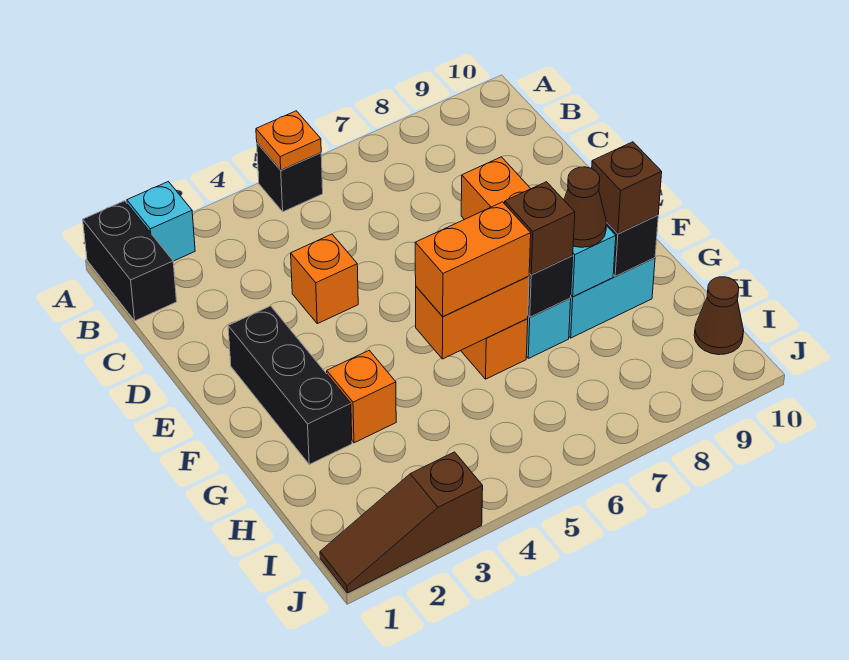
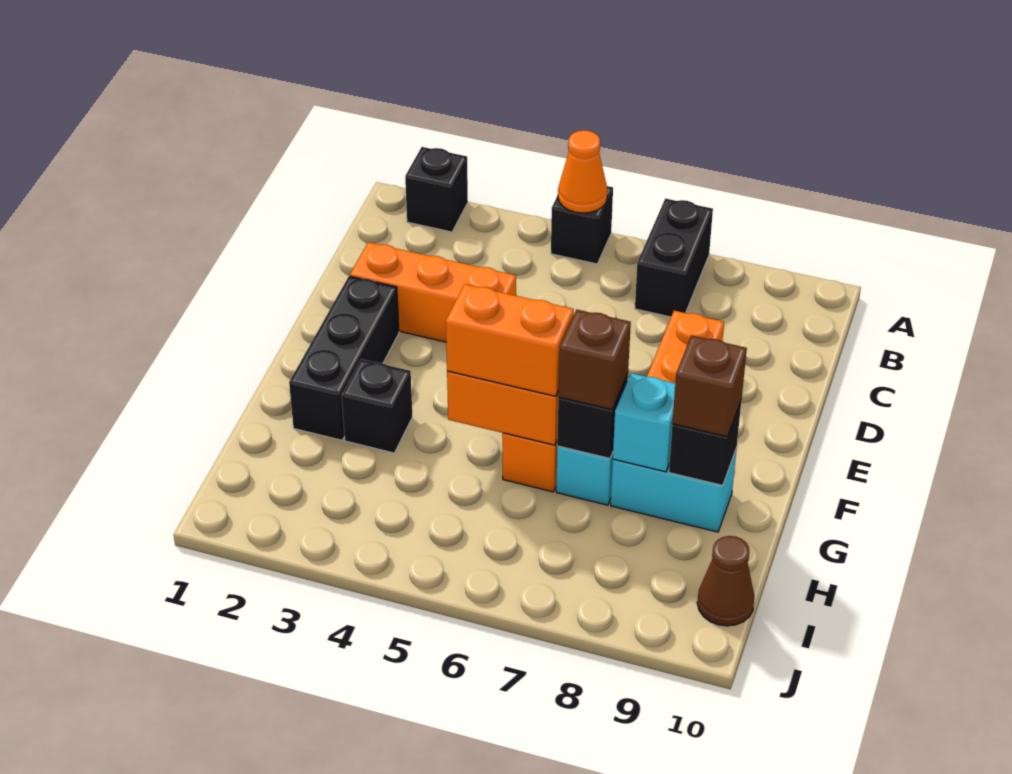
black brick A1:B1 level 1 -> black brick A7:B7 level 1
cyan brick A2 level 1 -> black brick A2 level 1
orange plate A5 level 2 -> orange cone A5 level 2
orange brick D4 level 1 -> orange brick D2:D4 level 1
orange brick G3 level 1 -> black brick G3 level 1
brown cone G8 level 3 -> none
brown slope J1:J3 level 1 top 3 -> none

